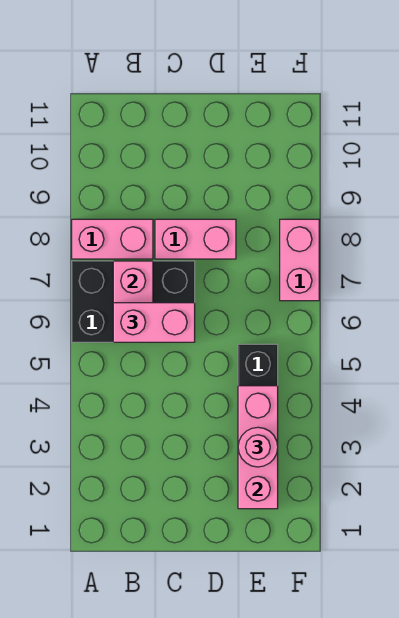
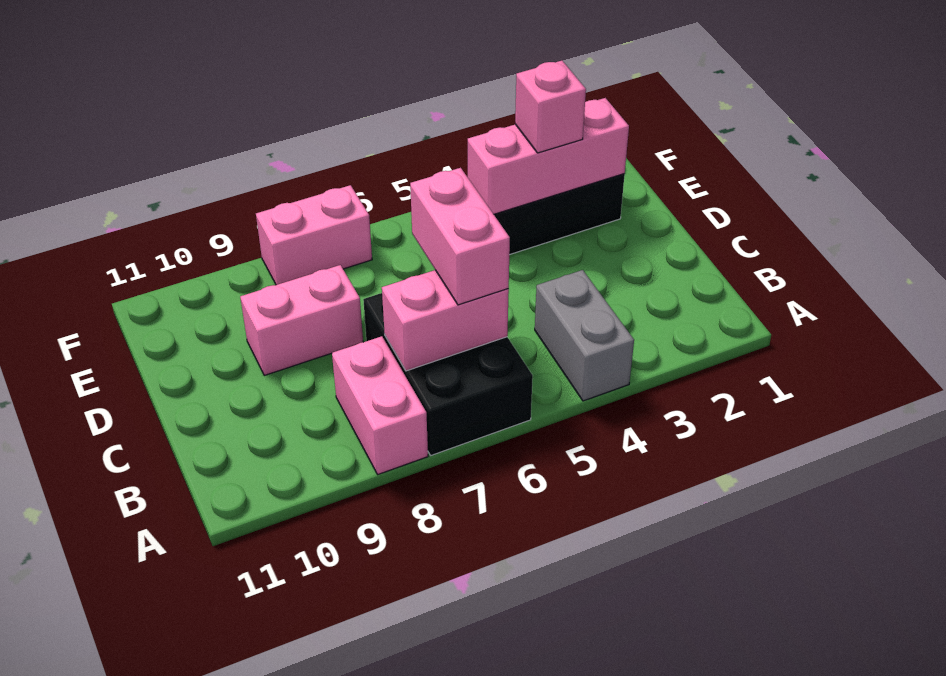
none -> grey brick A4:B4 level 1
pink brick C8:D8 level 1 -> pink brick D8:D9 level 1
pink round brick E3 level 3 -> pink brick E3 level 3

